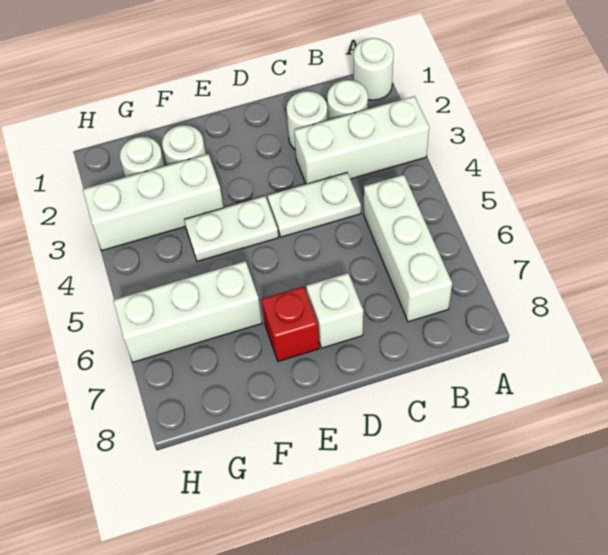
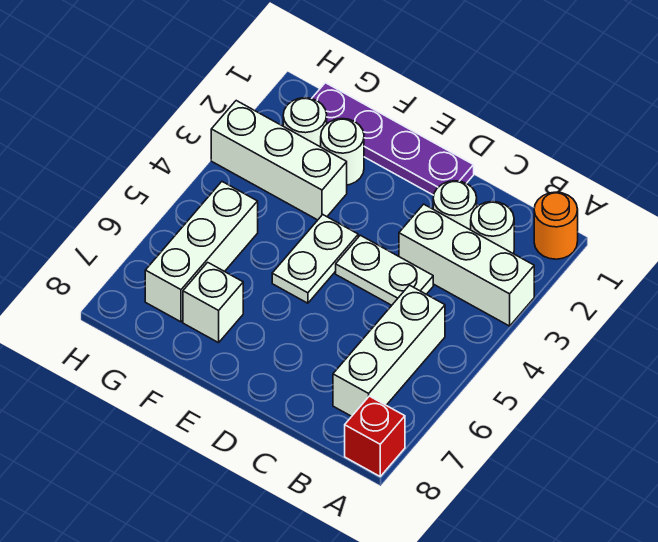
white round brick A1 level 1 -> orange round brick A1 level 1
none -> purple plate D1:G1 level 1
white brick D7 level 1 -> white brick F7 level 1
white plate E4:F4 level 1 -> white plate E4:E5 level 1
red brick E7 level 1 -> red brick A8 level 1
white brick F6:H6 level 1 -> white brick G5:G7 level 1

